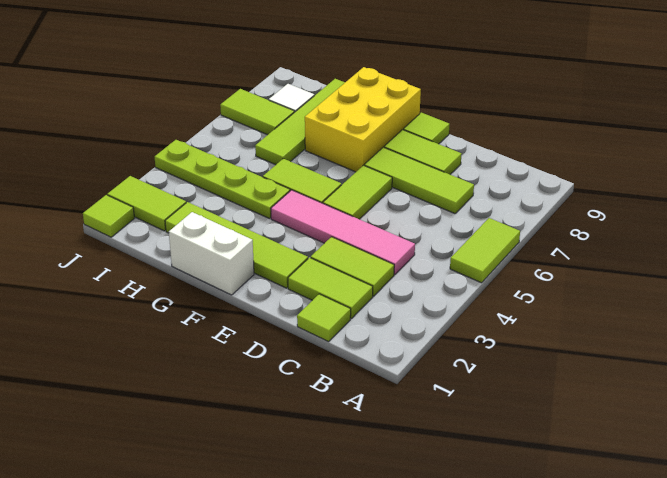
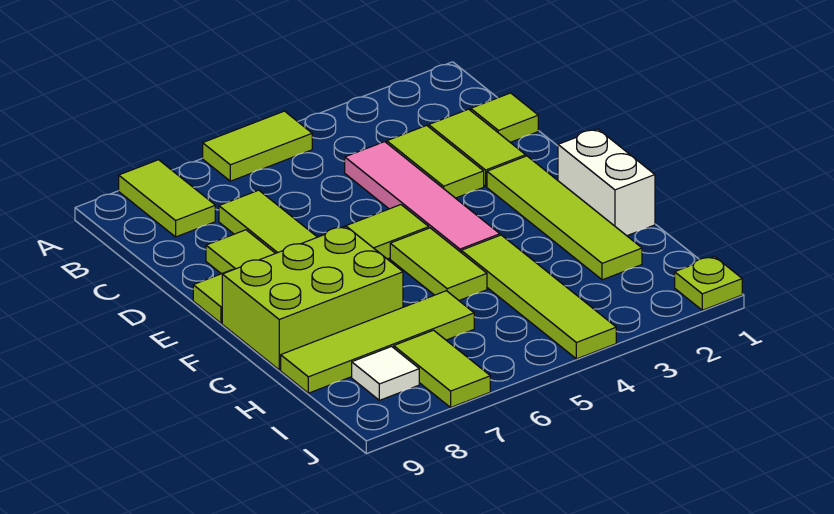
yellow brick F7:G9 level 1 -> lime brick F7:G9 level 1
lime plate G4:J4 level 1 -> lime tile G4:J4 level 1
lime tile I2:J2 level 1 -> lime tile A8:B8 level 1
lime tile J1 level 1 -> lime plate J1 level 1

